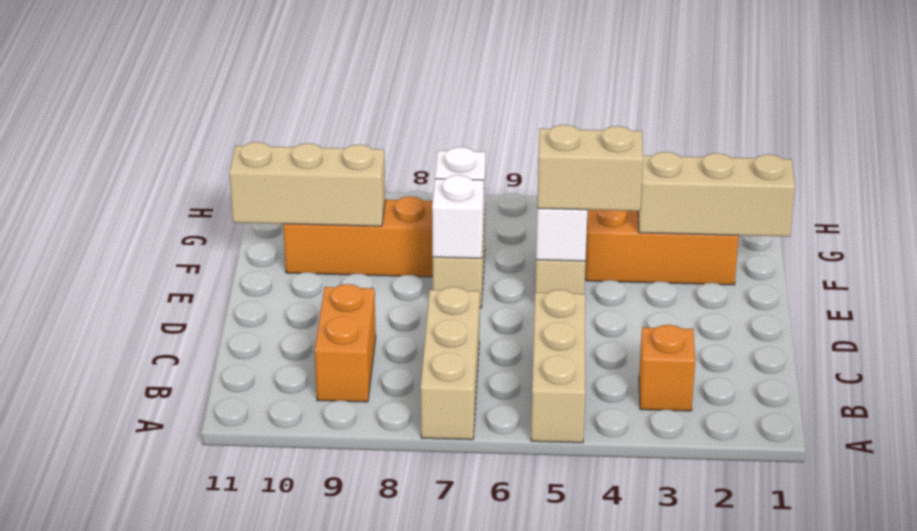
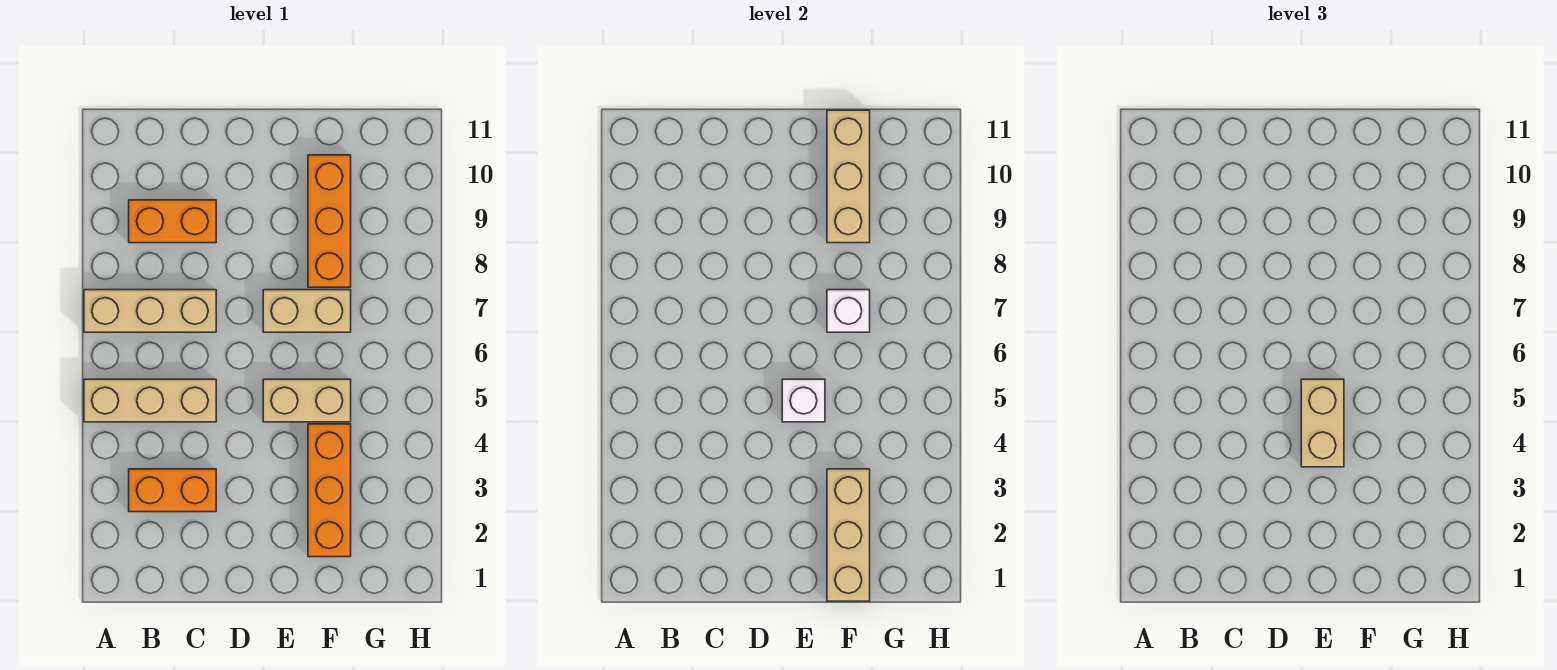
orange brick B3 level 1 -> orange brick B3:C3 level 1
white brick E7 level 2 -> none

